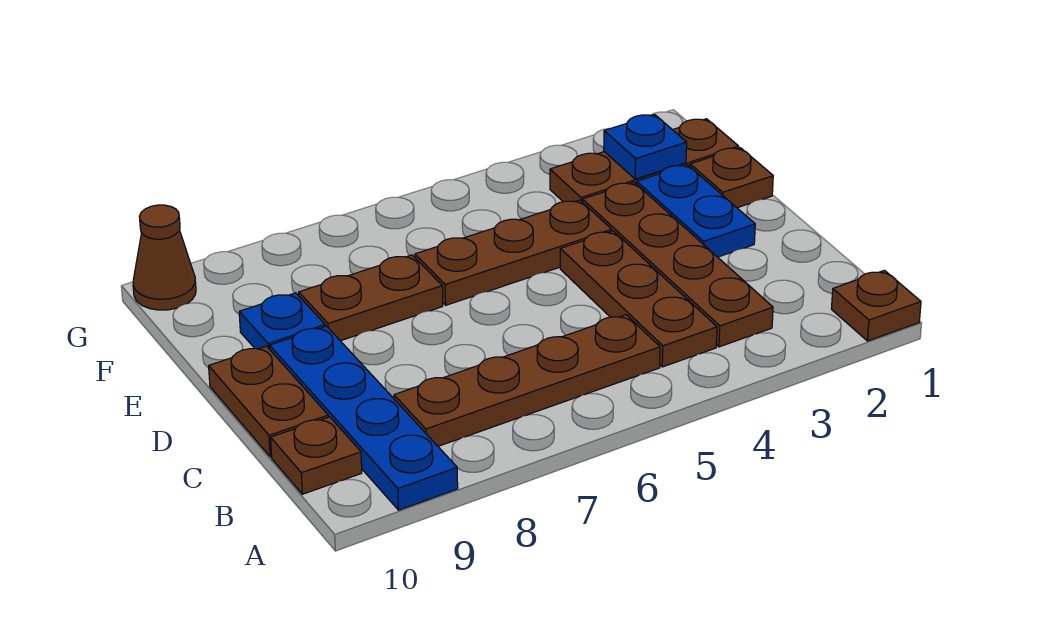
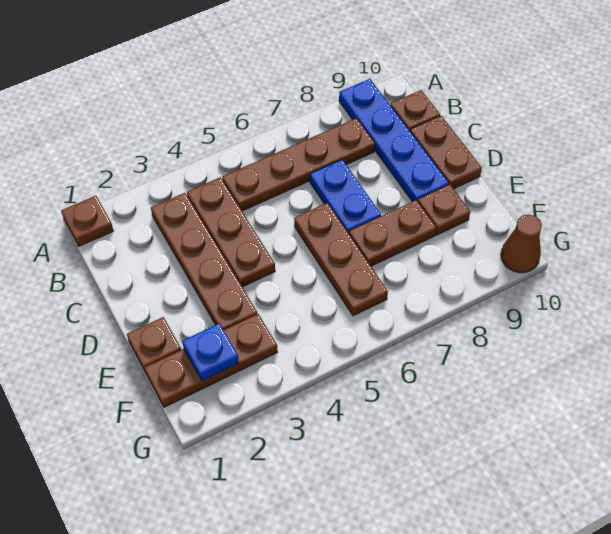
blue plate D2:E2 level 1 -> blue plate C7:D7 level 1
brown plate E4:E6 level 1 -> brown plate D6:F6 level 1
blue plate E9 level 1 -> brown plate E9 level 1

